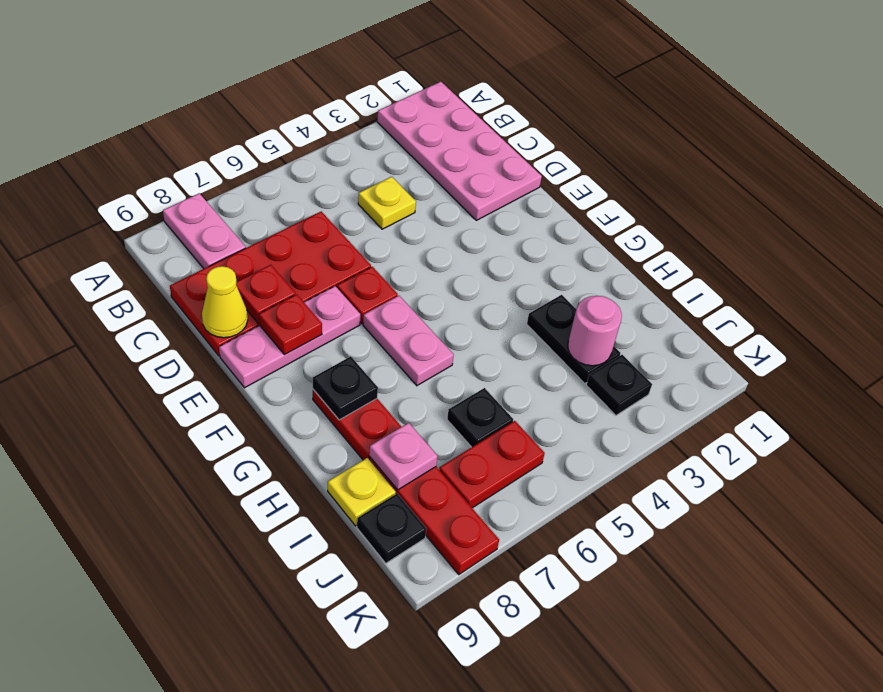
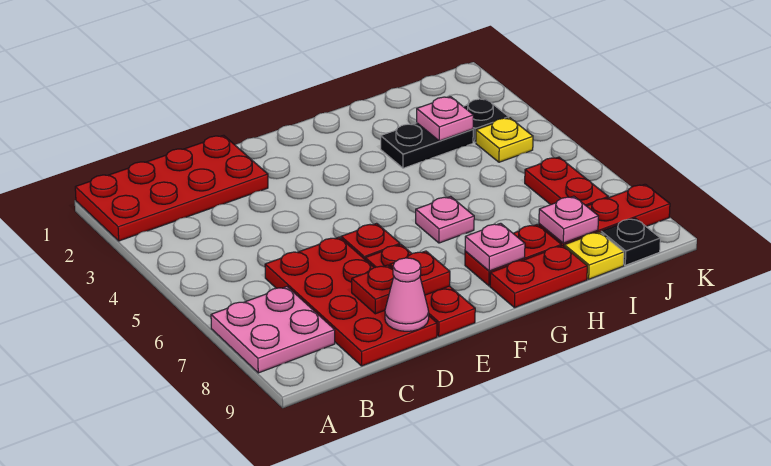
pink plate A1:D2 level 1 -> red plate A1:D2 level 1
pink plate A8:B8 level 1 -> pink plate A7:B8 level 1
yellow plate C4 level 1 -> yellow plate J4 level 1
yellow cone D9 level 2 -> pink cone D9 level 2
pink plate E7:E9 level 1 -> red plate E7:E9 level 1
pink plate F6:G6 level 1 -> pink plate G6 level 1
black plate G8 level 2 -> pink plate G8 level 2
none -> red plate G9:H9 level 1
pink round brick I3 level 2 -> pink plate I3 level 2
black plate I6 level 1 -> none

